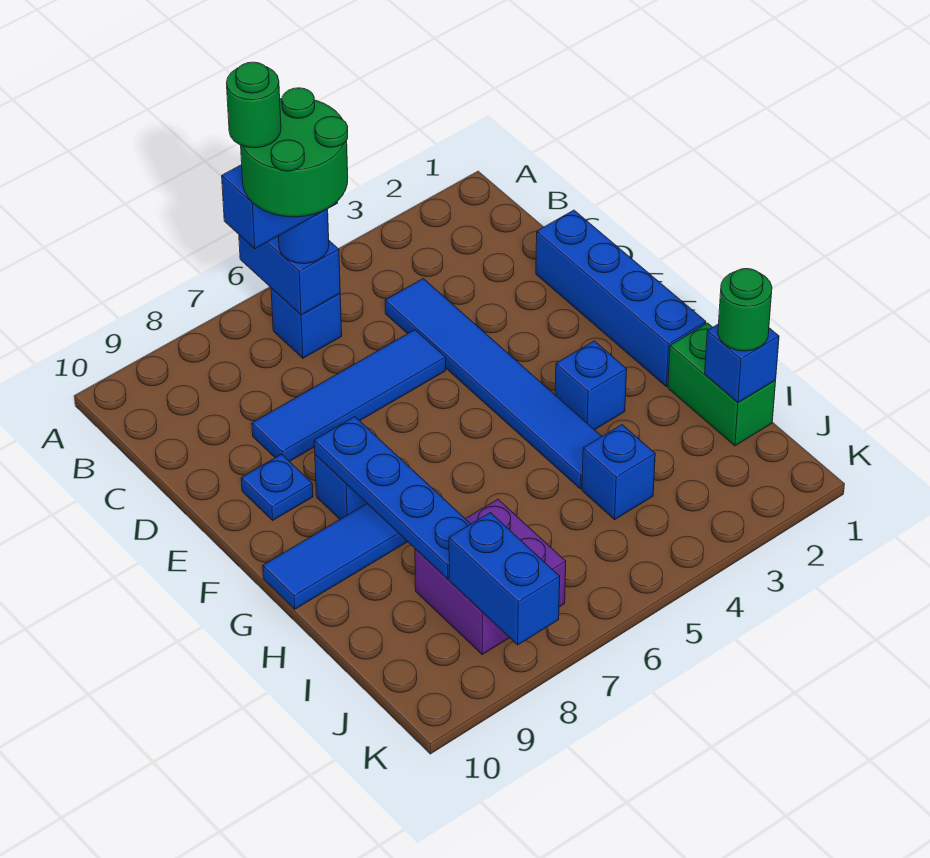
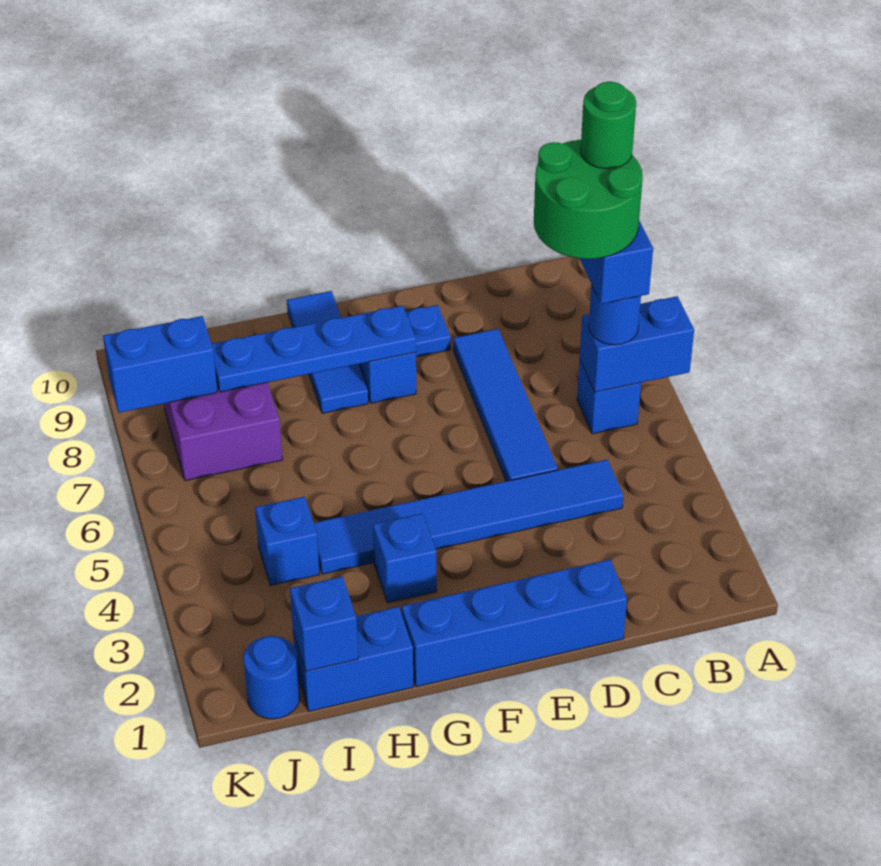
green brick H1:I1 level 1 -> blue brick H1:I1 level 1
green round brick I1 level 3 -> none
none -> blue round brick J1 level 1

